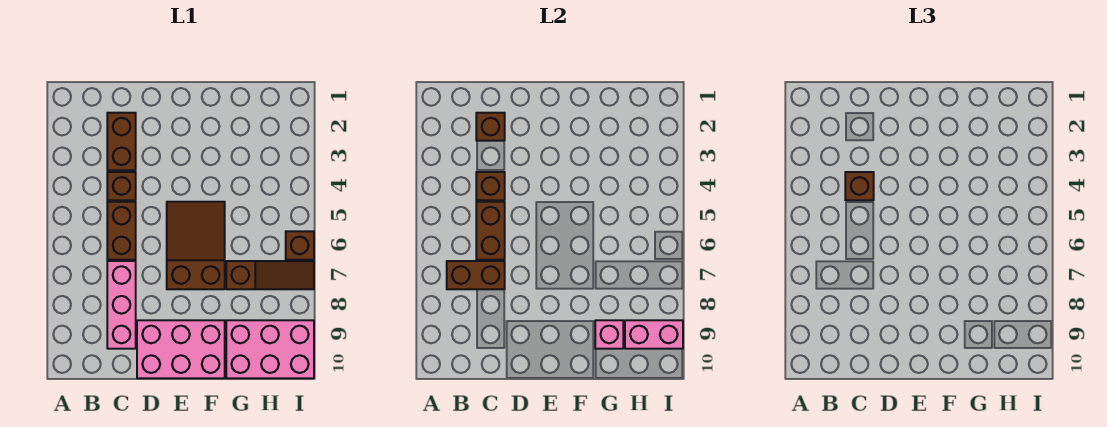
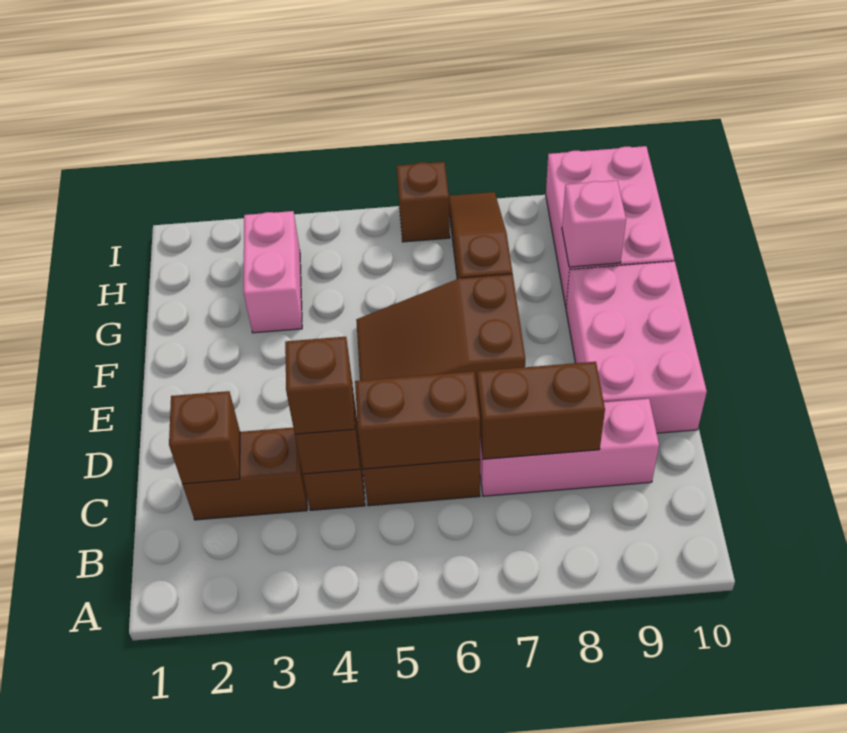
brown brick B7:C7 level 2 -> brown brick C7:C8 level 2
pink brick H9:I9 level 2 -> pink brick G3:H3 level 1

